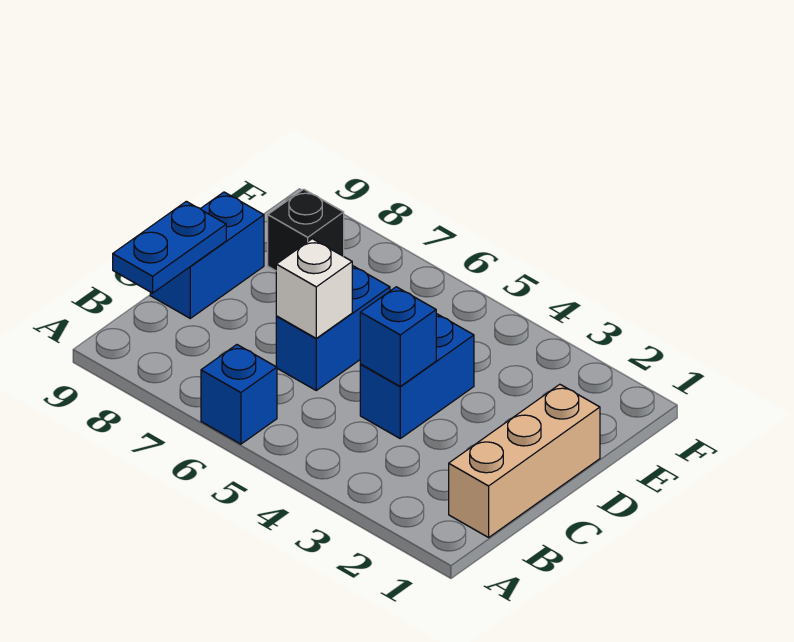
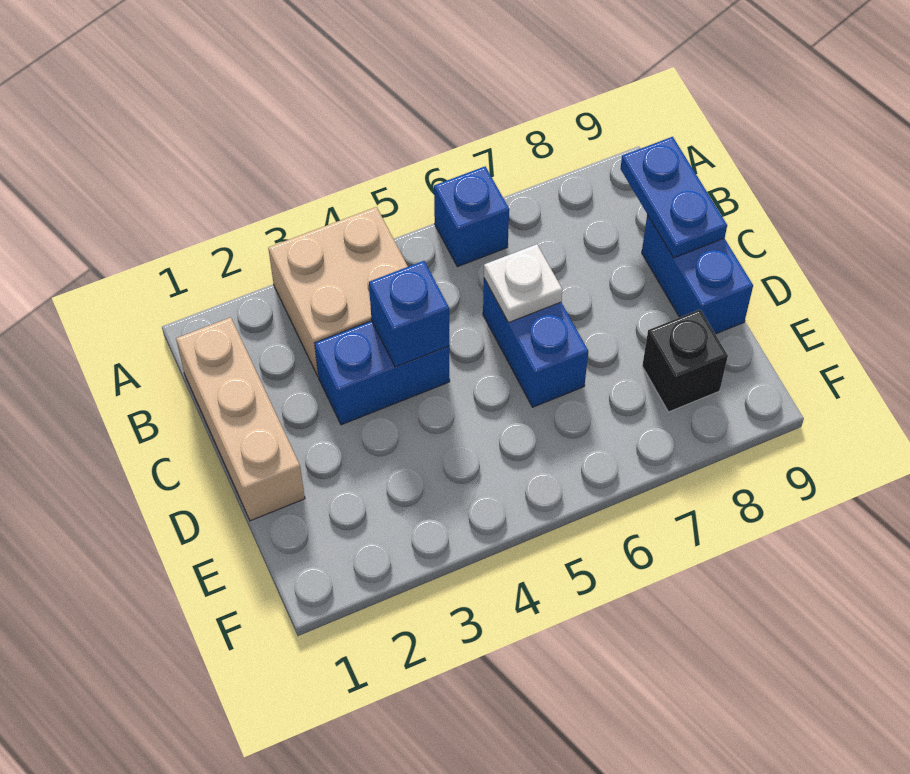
none -> tan brick A3:B4 level 1
blue brick C4:D4 level 1 -> blue brick C3:C4 level 1
white brick C6 level 2 -> white plate C6 level 2

